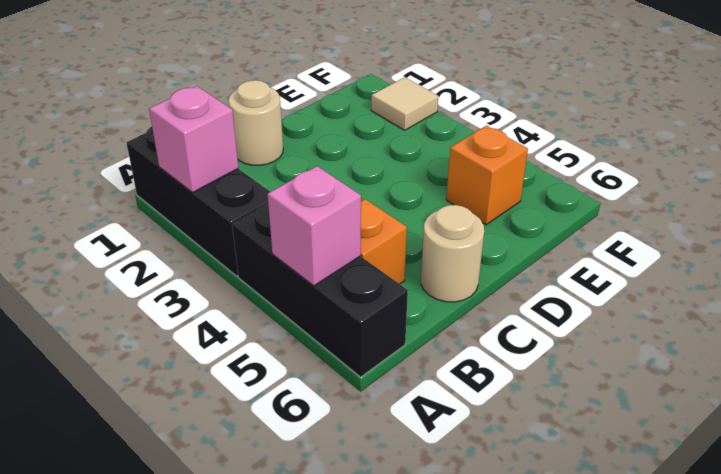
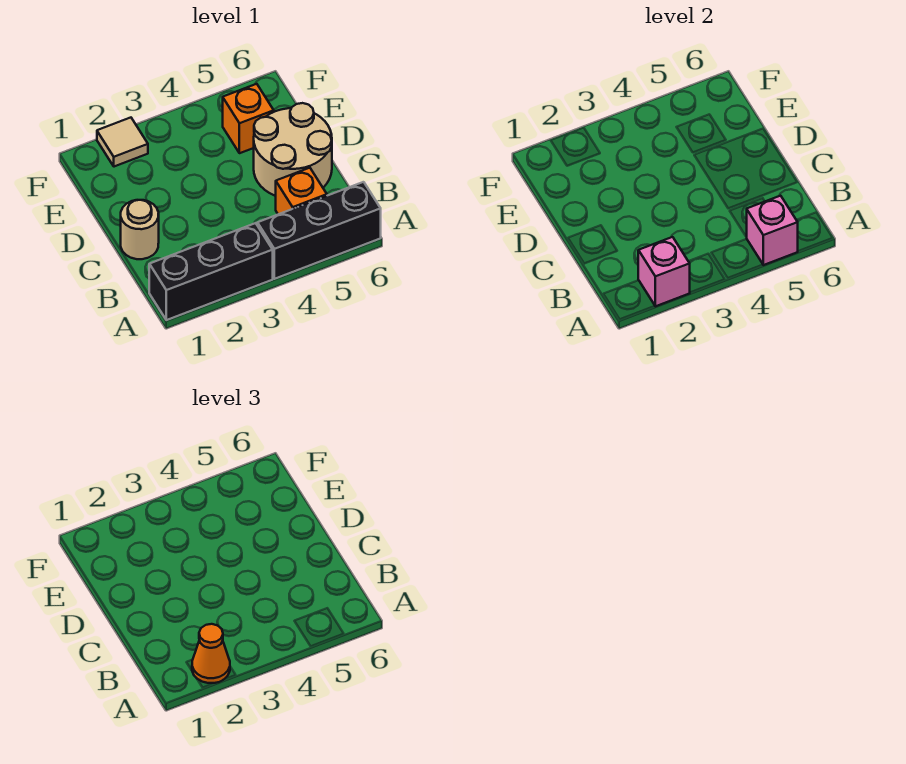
none -> orange cone A2 level 3
tan round brick C6 level 1 -> tan round brick C5:D6 level 1

